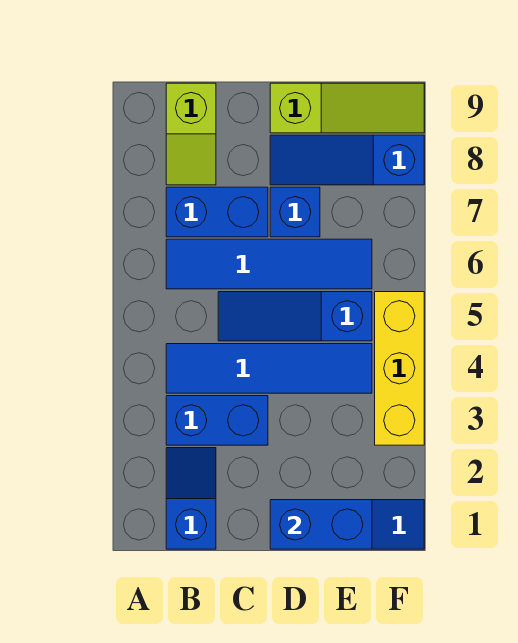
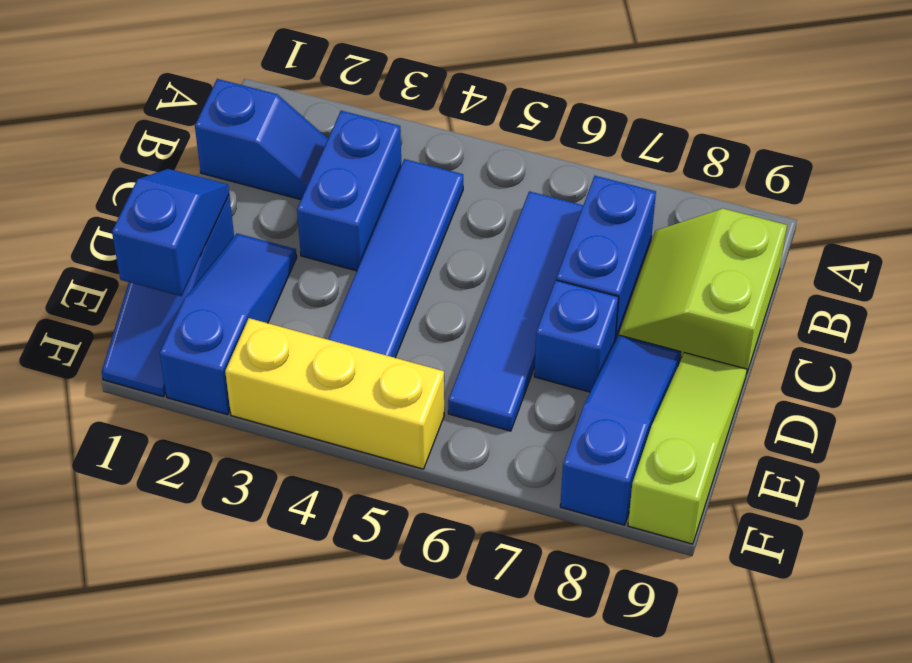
lime slope B8:B9 level 1 top 9 -> lime slope B8:C9 level 1 top 9
blue slope C5:E5 level 1 top E -> blue slope D2:F2 level 1 top F
blue brick D1:E1 level 2 -> blue slope D1:E1 level 2 top E
lime slope D9:F9 level 1 top D -> lime slope D9:F9 level 1 top F

